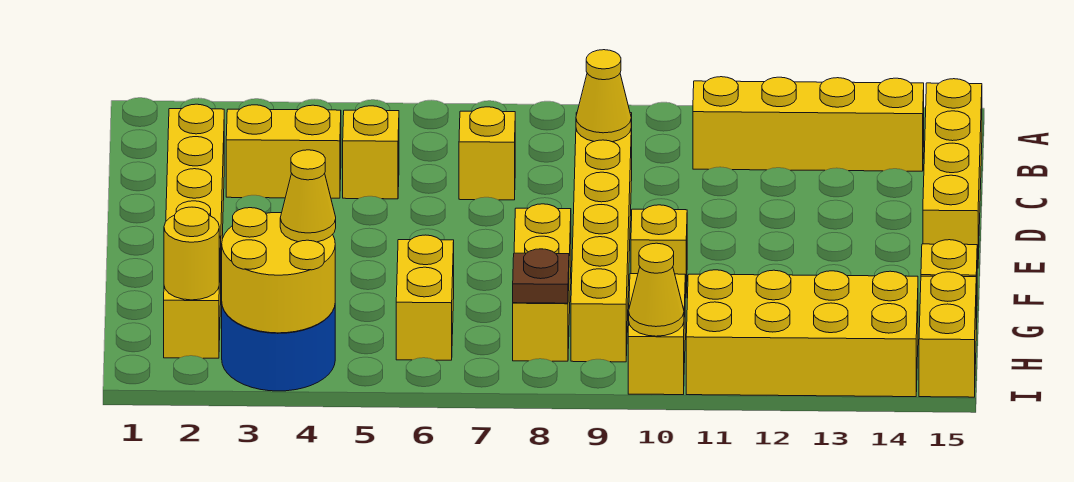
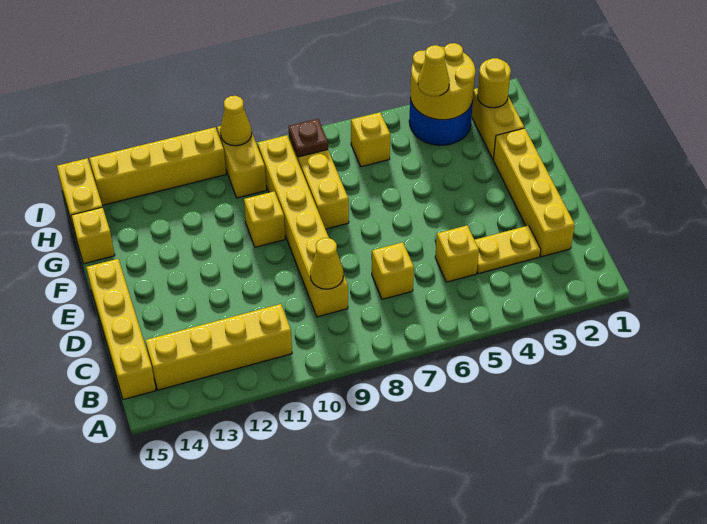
yellow brick C3:C4 level 1 -> yellow plate C3:C4 level 1
yellow brick G6:H6 level 1 -> yellow brick H6 level 1
yellow brick H11:I14 level 1 -> yellow brick I11:I14 level 1

